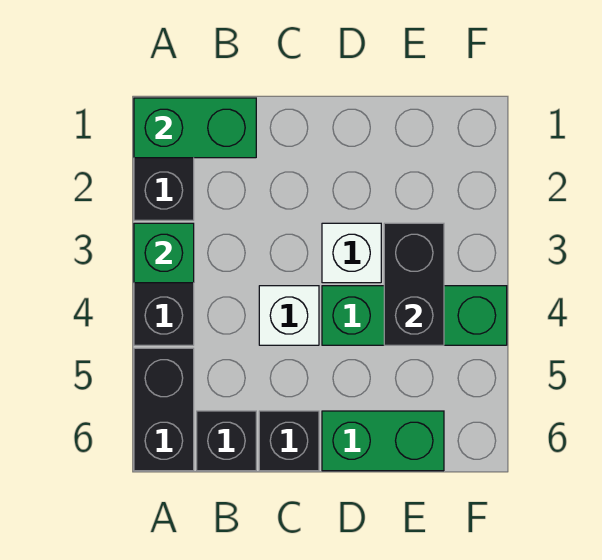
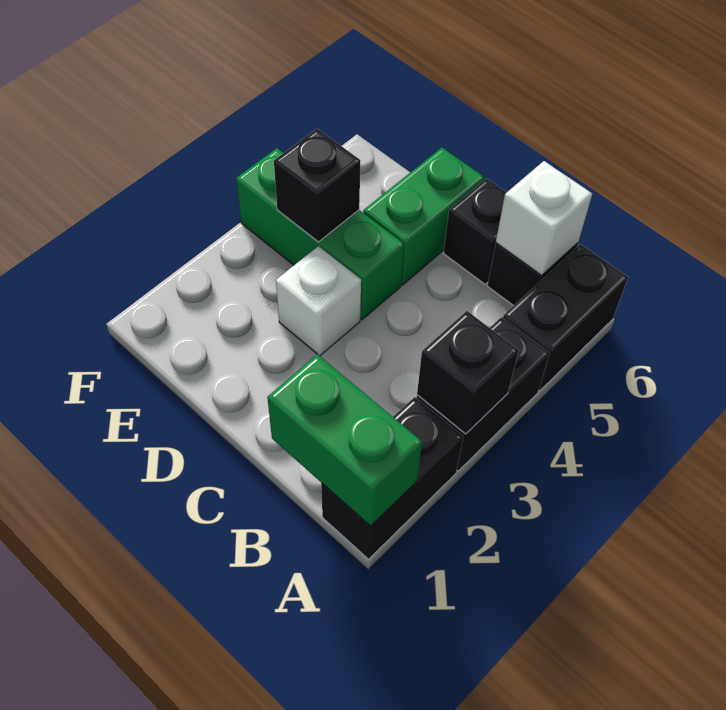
green brick A3 level 2 -> black brick A3 level 2
white brick C4 level 1 -> white brick B6 level 2
green brick D6:E6 level 1 -> green brick D5:D6 level 1
black brick E3:E4 level 2 -> black brick E4 level 2

